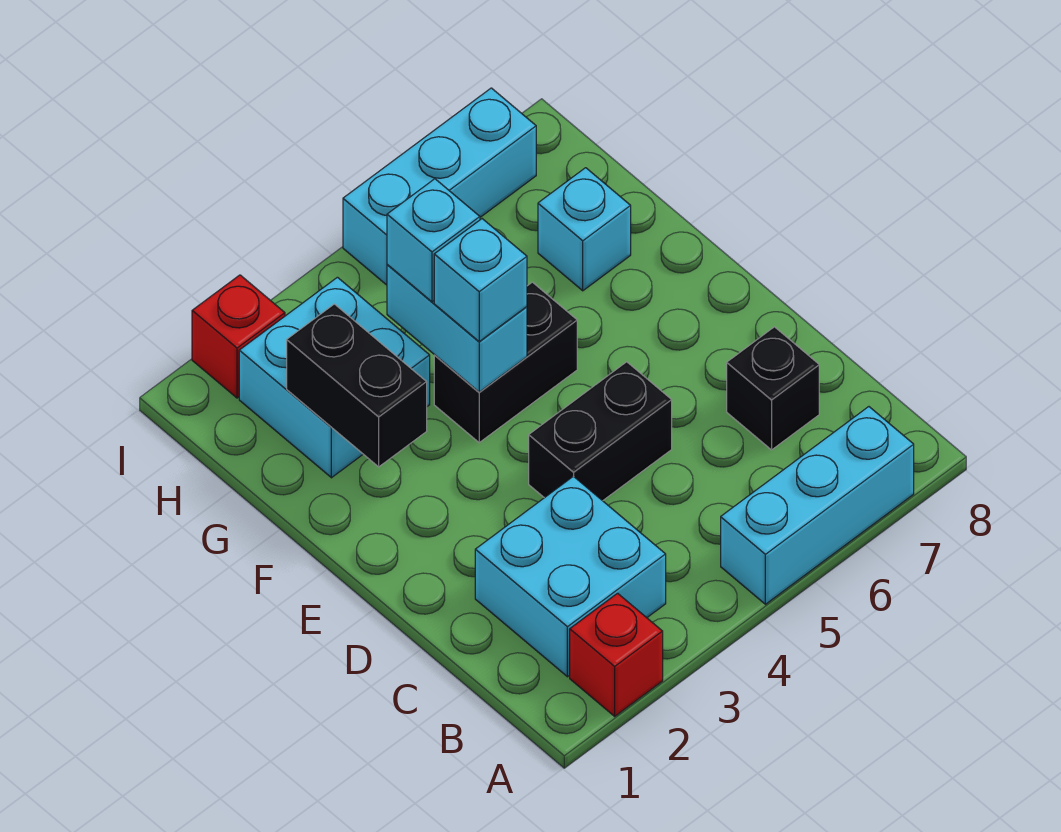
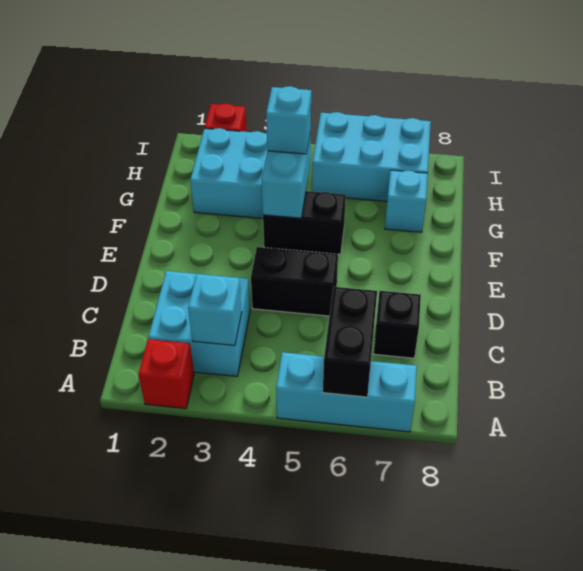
black brick F2:G2 level 2 -> black brick A6:B6 level 2
cyan brick F4 level 3 -> cyan brick B3 level 2
cyan brick I5:I7 level 1 -> cyan brick H5:I7 level 1

